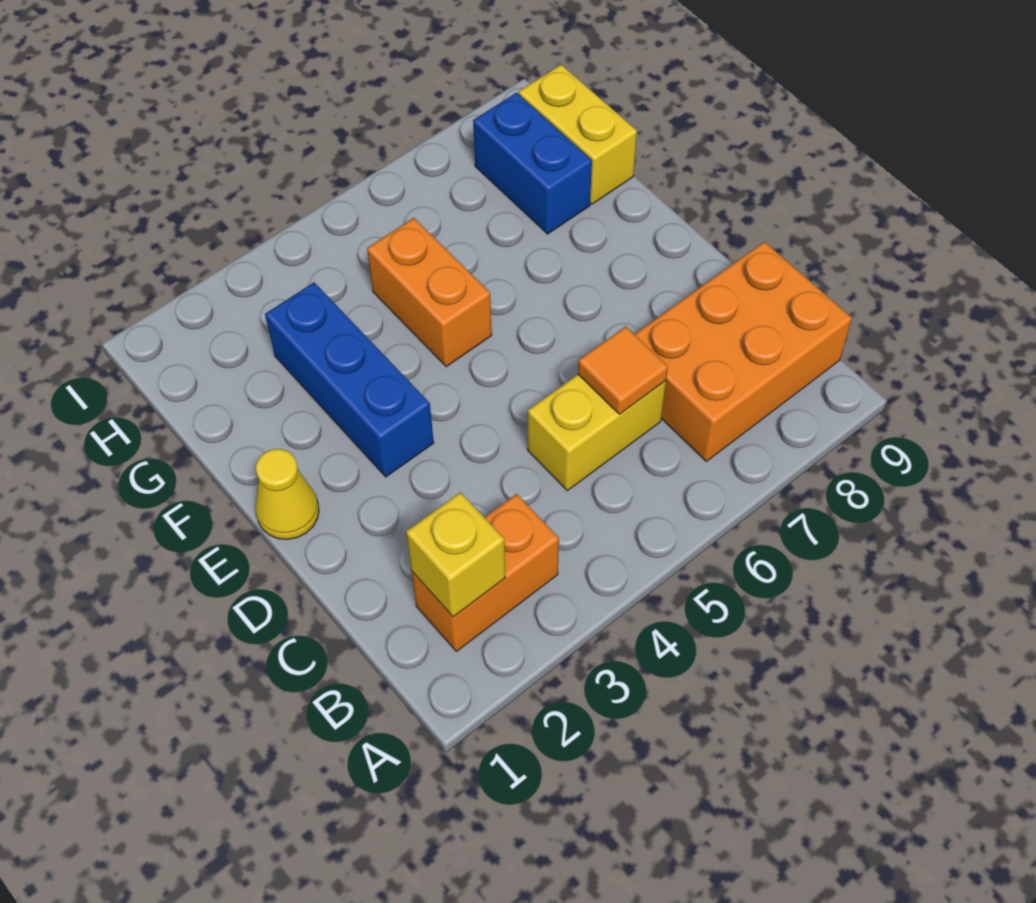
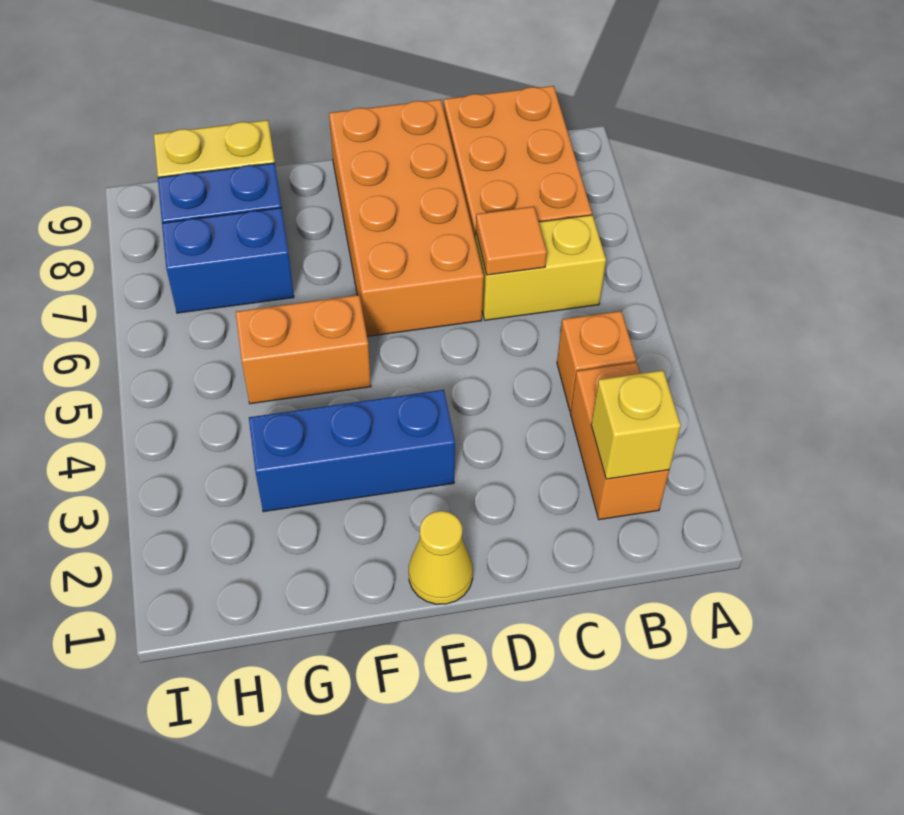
none -> orange brick B4 level 1
yellow brick C5:C6 level 1 -> yellow brick B6:C6 level 1
none -> orange brick D6:E9 level 1
none -> blue brick G7:H7 level 1

